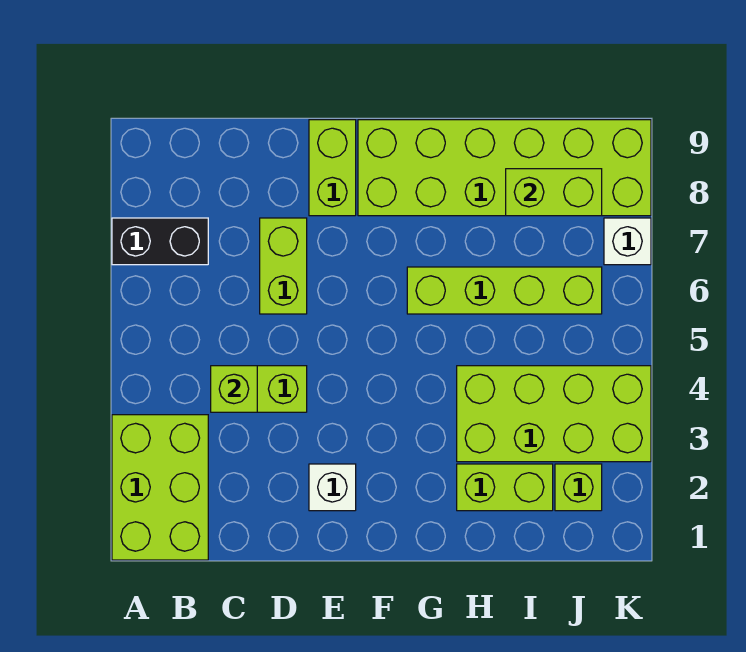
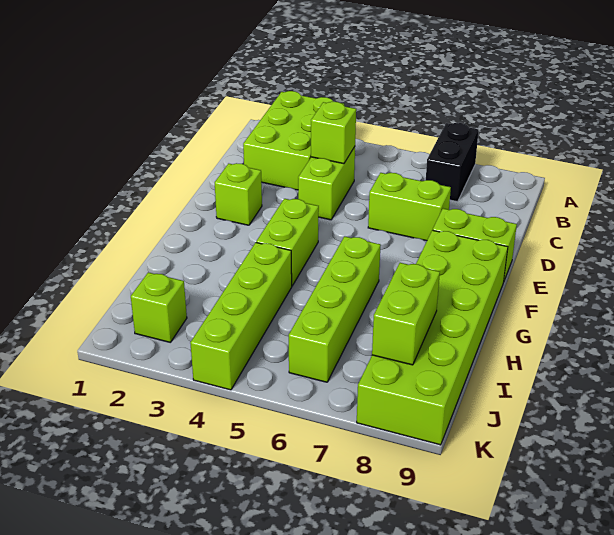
lime brick A1:B3 level 1 -> lime brick A2:C3 level 1
white brick E2 level 1 -> lime brick E2 level 1
lime brick H2:I2 level 1 -> lime brick F4:G4 level 1
lime brick H3:K4 level 1 -> lime brick H4:K4 level 1
white brick K7 level 1 -> none

